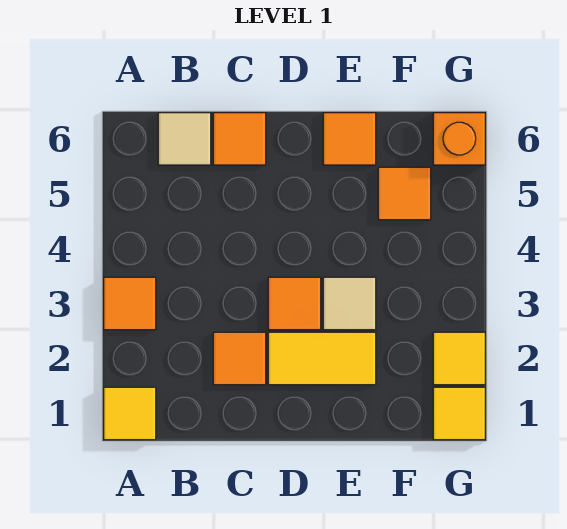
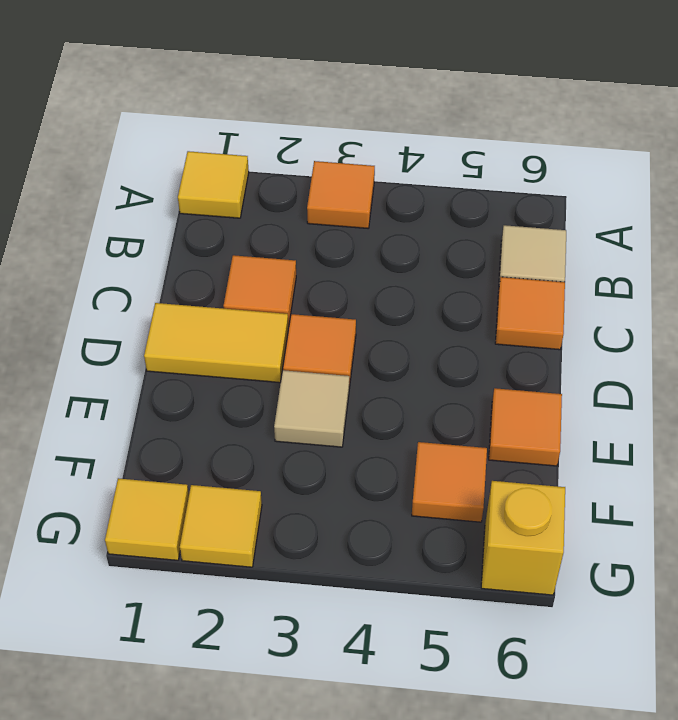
yellow tile D2:E2 level 1 -> yellow tile D1:D2 level 1
orange brick G6 level 1 -> yellow brick G6 level 1

